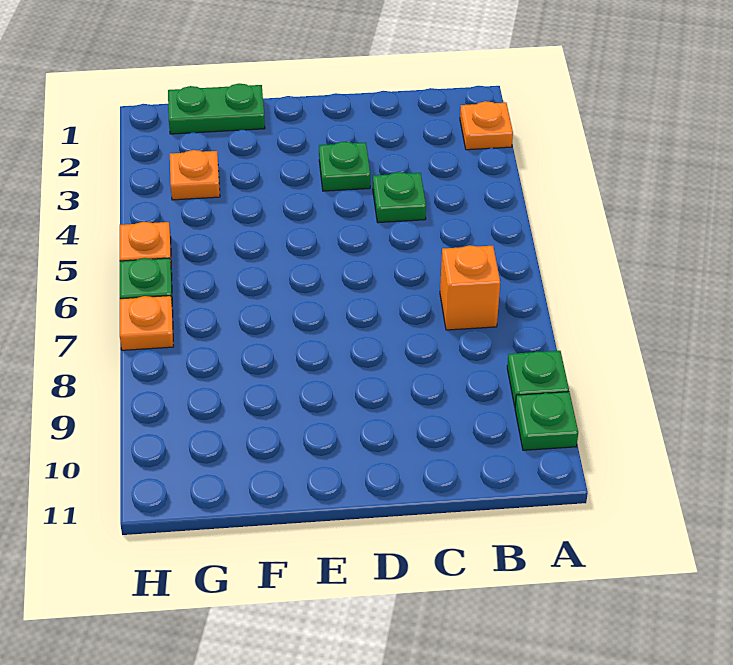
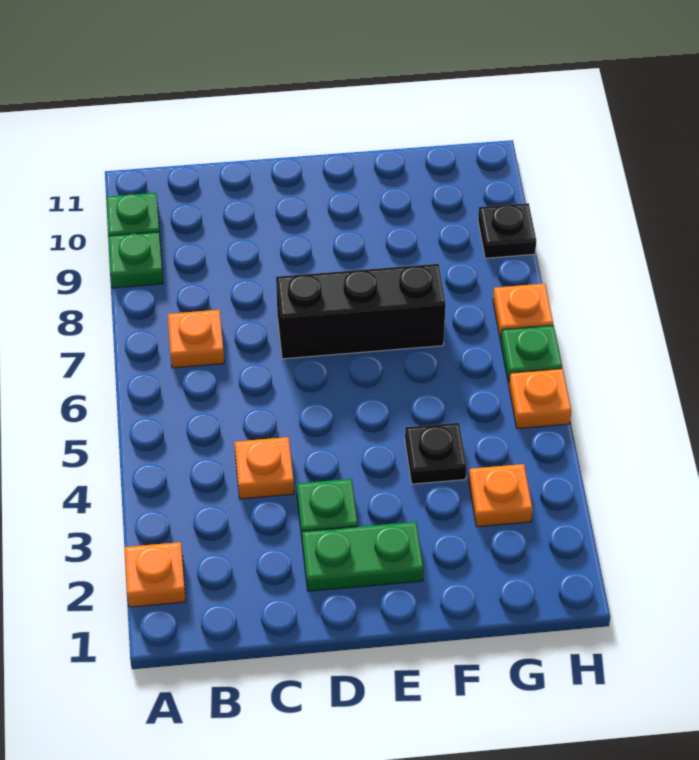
orange brick B7 level 1 -> orange plate B7 level 1
green plate C4 level 1 -> orange plate C4 level 1
none -> black brick D7:F7 level 1
green plate F1:G1 level 1 -> green plate D2:E2 level 1
none -> black plate F4 level 1
none -> black plate H9 level 1

